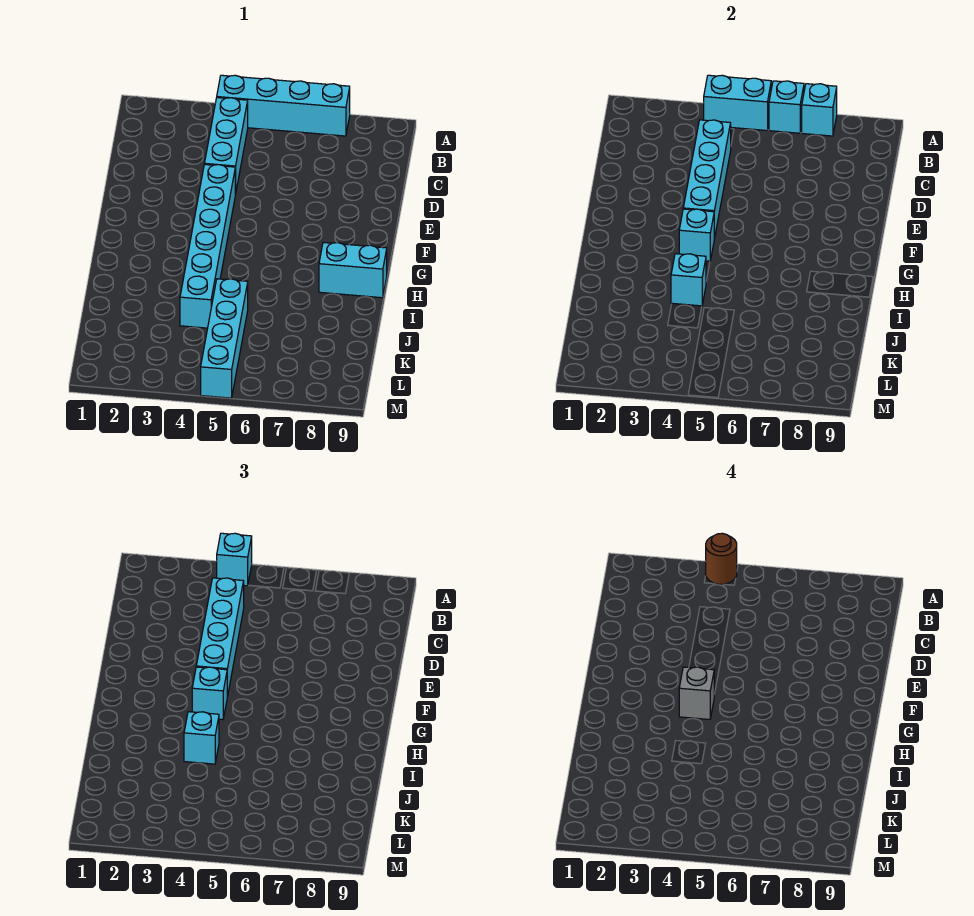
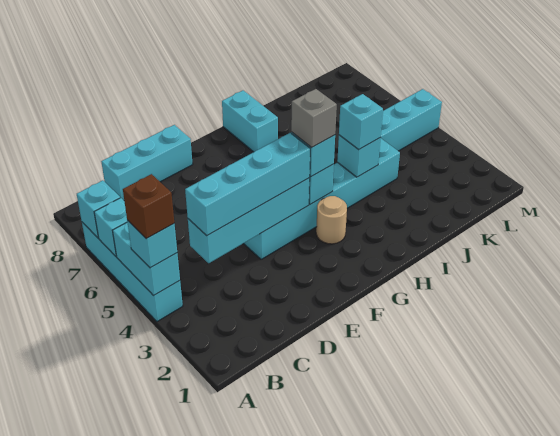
brown round brick A4 level 4 -> brown brick A4 level 4
cyan brick B4:D4 level 1 -> cyan brick C9:E9 level 1
none -> tan round brick G3 level 1

